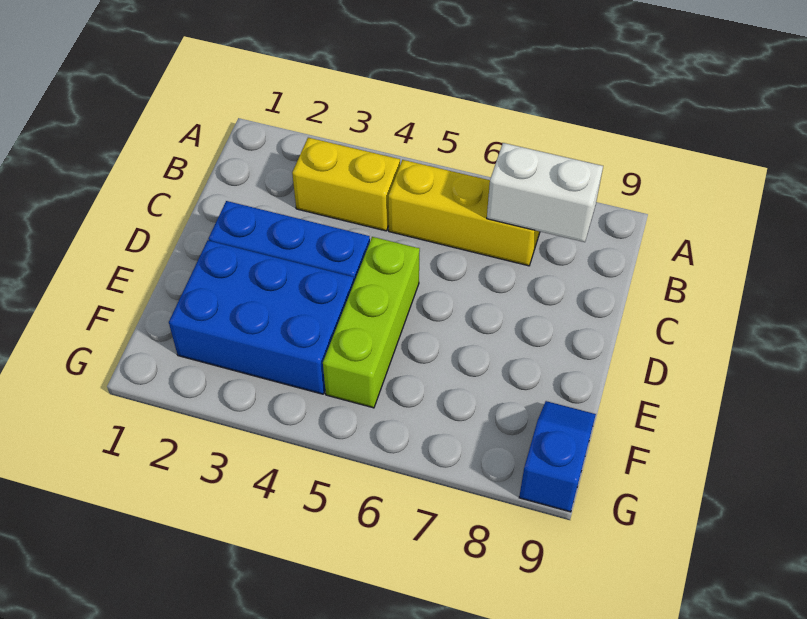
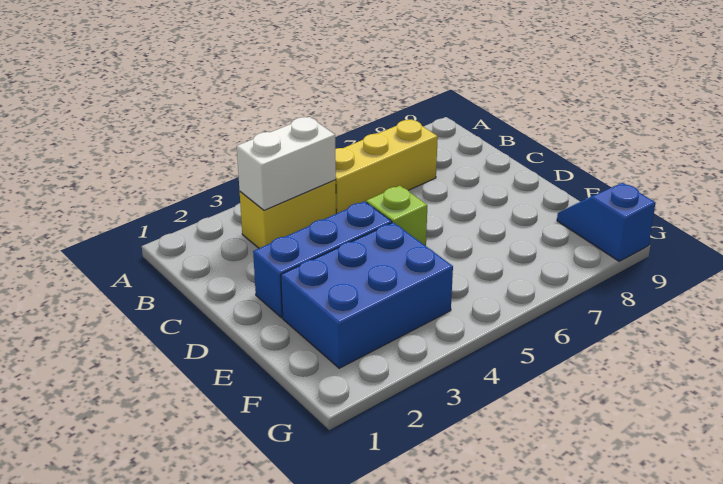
white brick B7:B8 level 2 -> white brick B3:B4 level 2
lime brick D5:F5 level 1 -> lime brick D5 level 1

